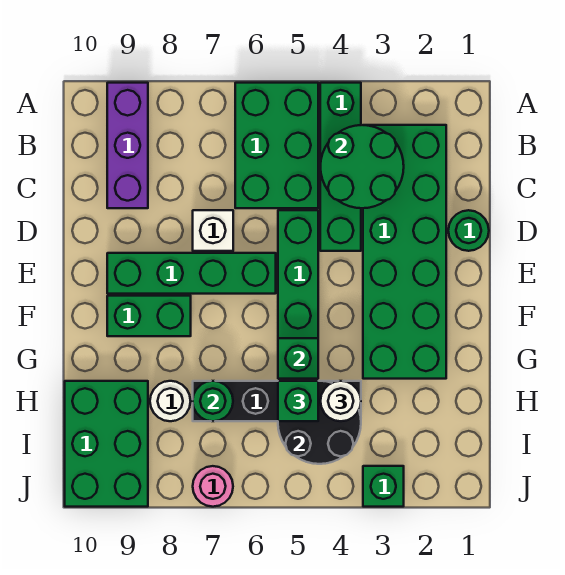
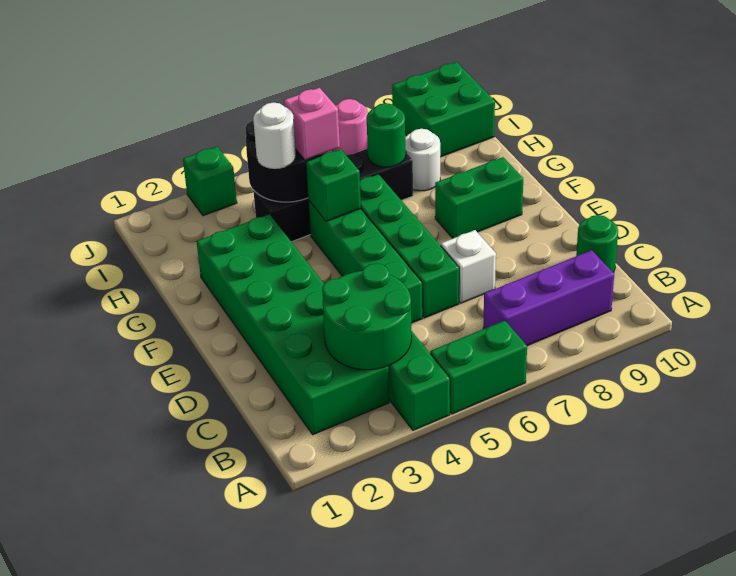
green brick A5:C6 level 1 -> green brick A5:A6 level 1
purple brick A9:C9 level 1 -> purple brick B7:B9 level 1
green round brick D1 level 1 -> green round brick C10 level 1
green brick E6:E9 level 1 -> green brick D6:G6 level 1
green brick H5 level 3 -> pink brick H5 level 3
green brick H9:J10 level 1 -> green brick I9:J10 level 1

